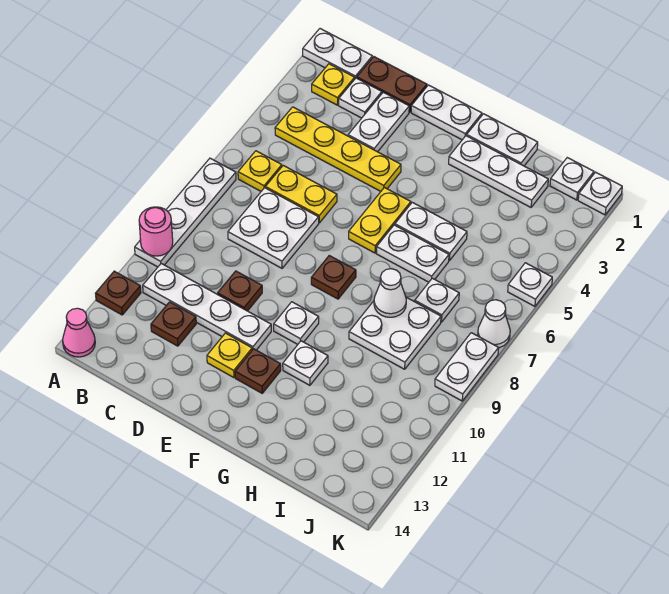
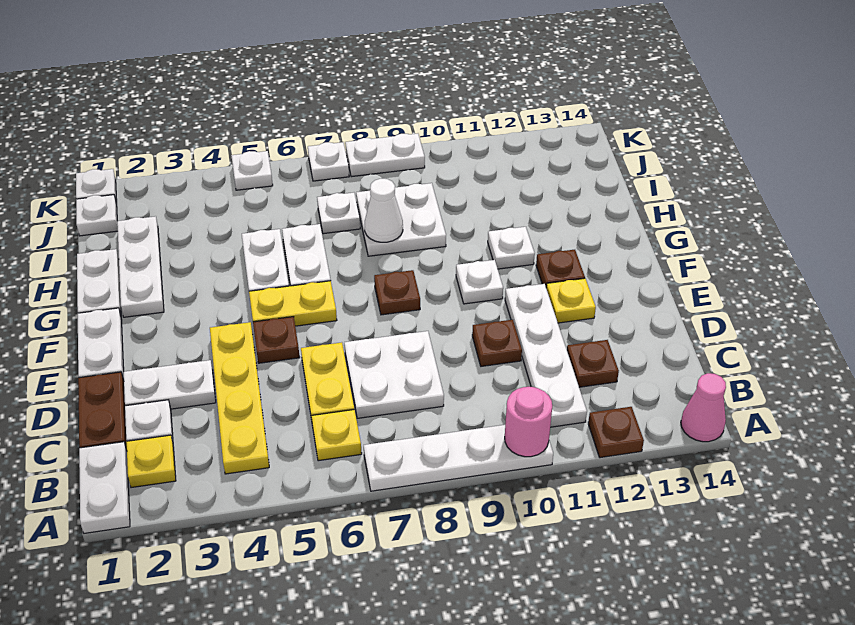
none -> brown plate E5 level 1
white cone K7 level 1 -> white plate K7 level 1

